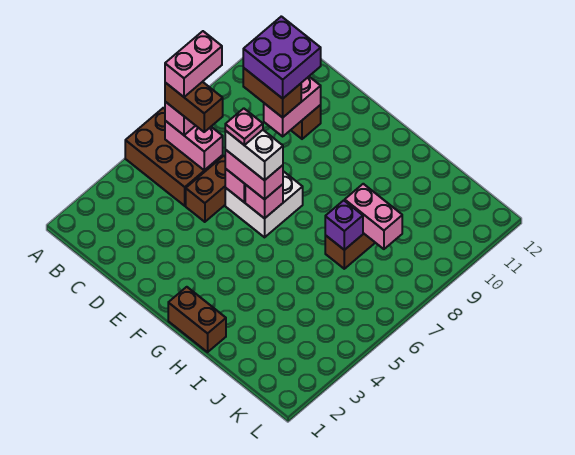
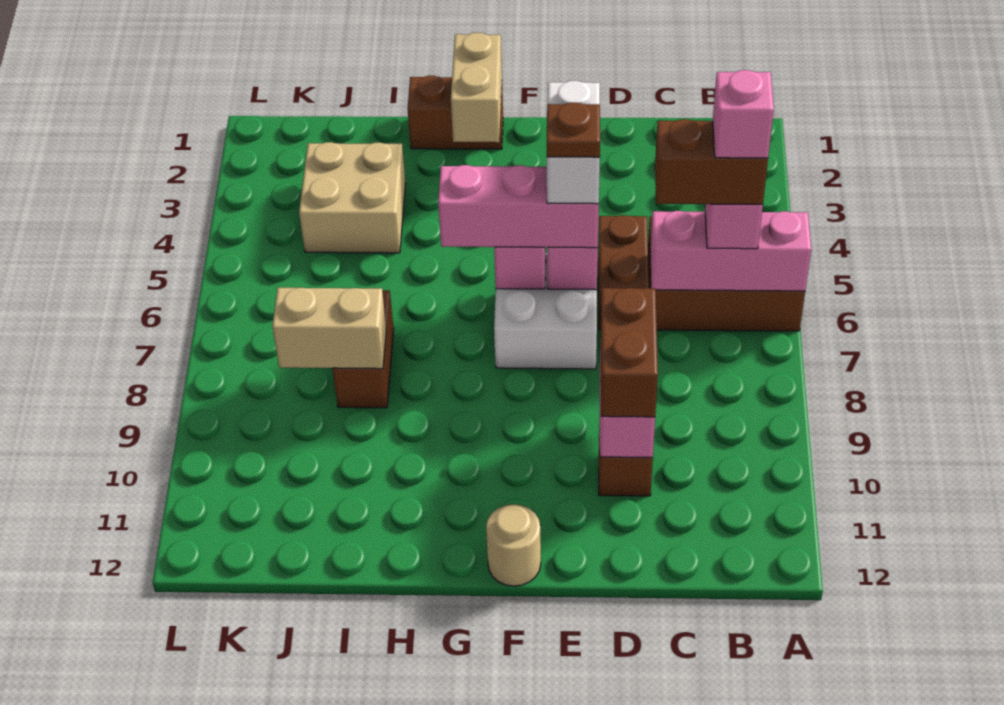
pink brick B6:C6 level 2 -> pink brick A6:C6 level 2
pink brick B6:B7 level 5 -> pink brick B6 level 5
brown brick C9:D9 level 3 -> brown brick D9:D10 level 3
purple brick C9:D10 level 4 -> none
pink brick E6:F6 level 3 -> pink brick E6:G6 level 3
white brick E6:F6 level 4 -> white brick E5:E6 level 4
pink plate E6 level 5 -> brown plate E6 level 5
none -> tan round brick F12 level 1
none -> tan brick G1:G2 level 2
none -> tan brick I3:J4 level 1
purple brick I7 level 2 -> none
pink brick I8:J8 level 2 -> tan brick I8:J8 level 2

